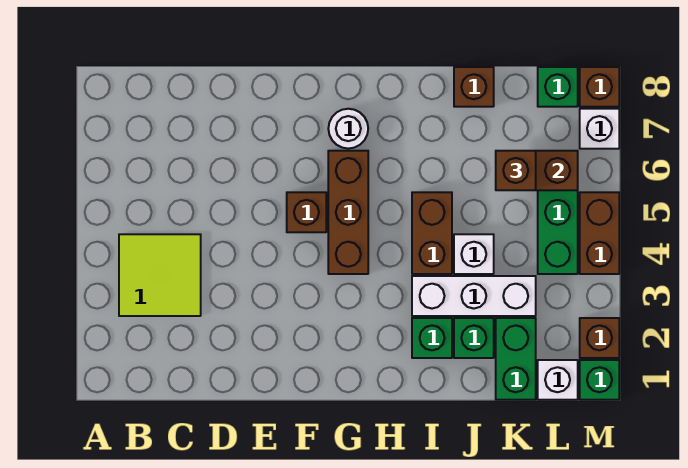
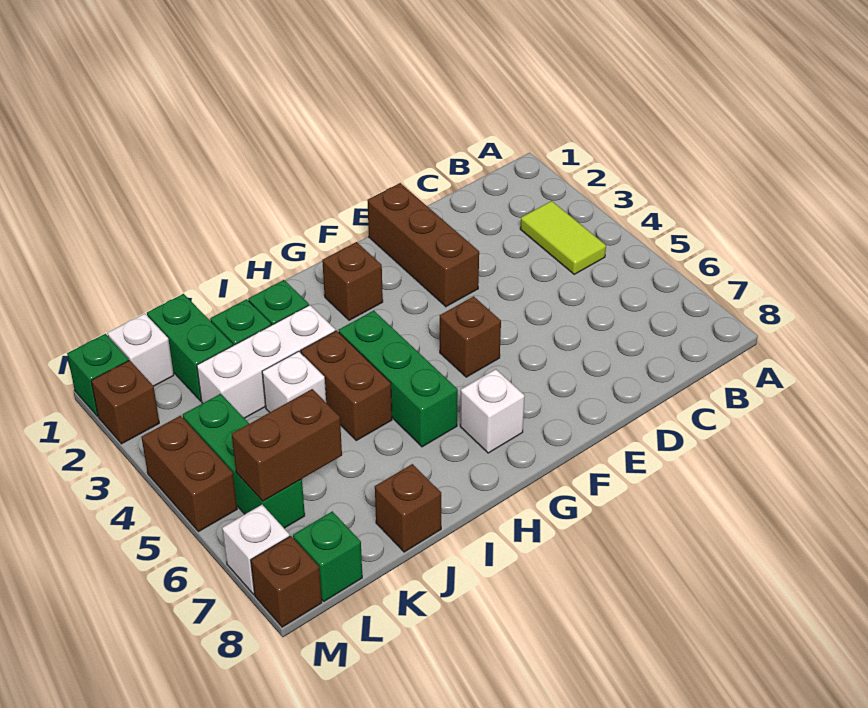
lime tile B3:C4 level 1 -> lime tile B3:B4 level 1
brown brick G4:G6 level 1 -> brown brick E1:E3 level 1
white round brick G7 level 1 -> white brick G7 level 1
none -> green brick H4:H6 level 1
brown brick K6 level 3 -> brown brick G2 level 1

